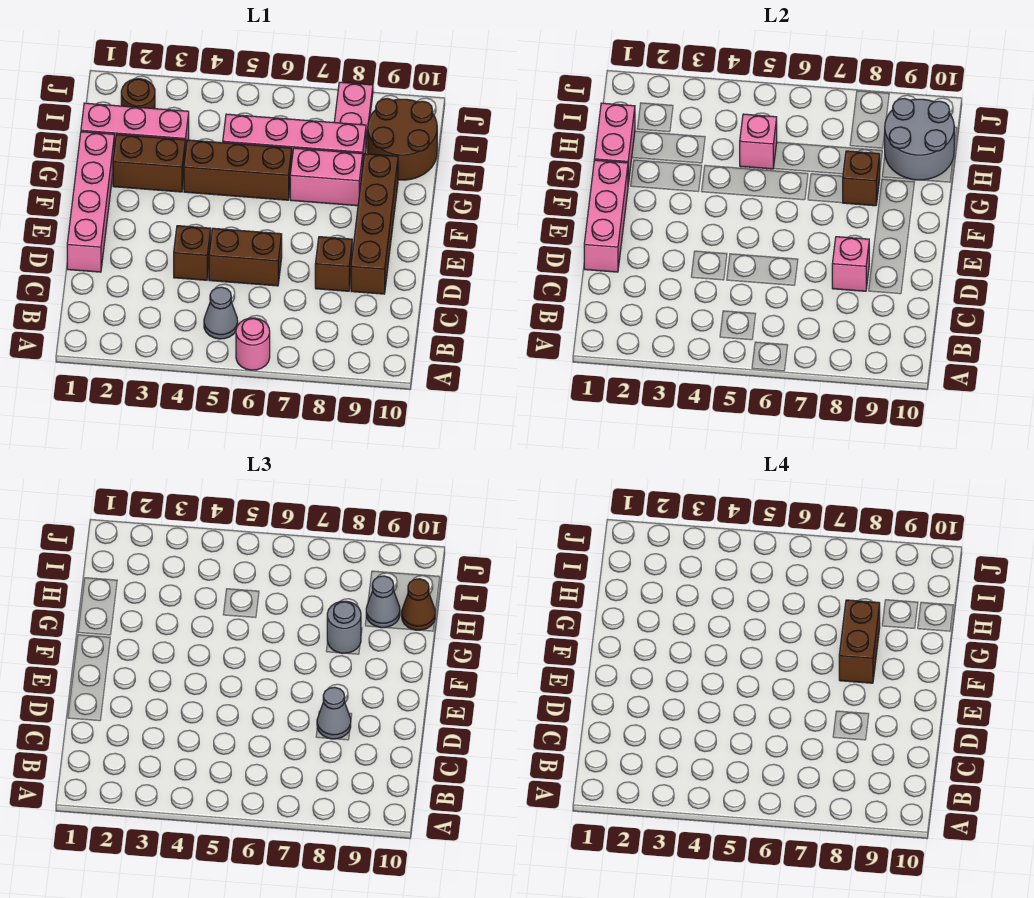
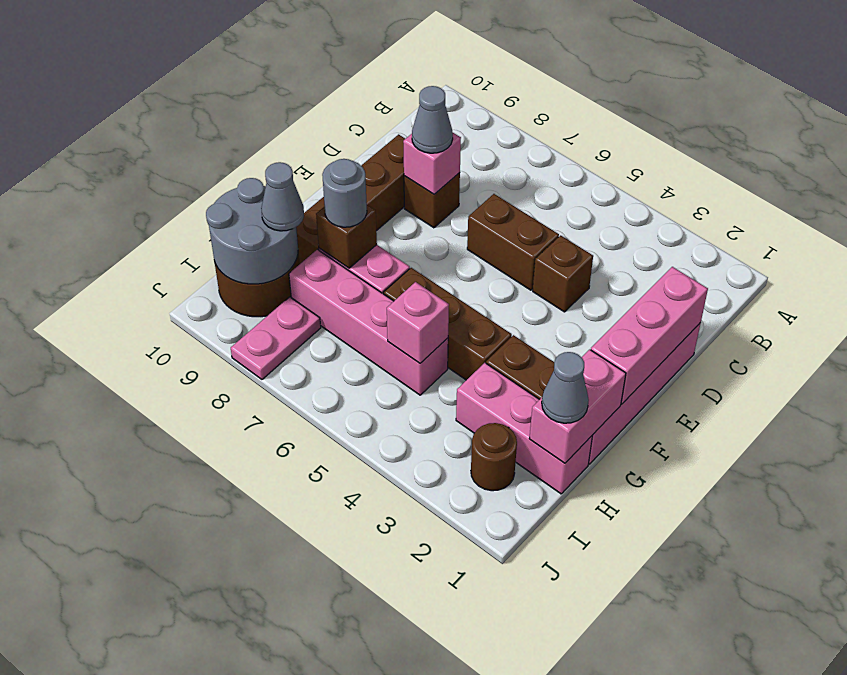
pink round brick A6 level 1 -> none
grey cone B5 level 1 -> grey cone H1 level 3
brown brick F8:G8 level 4 -> none
brown cone H10 level 3 -> none

